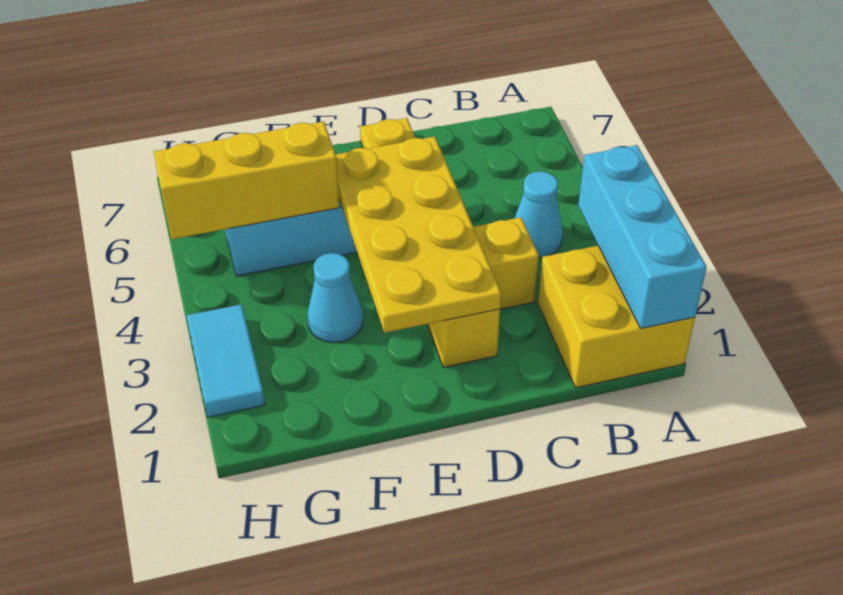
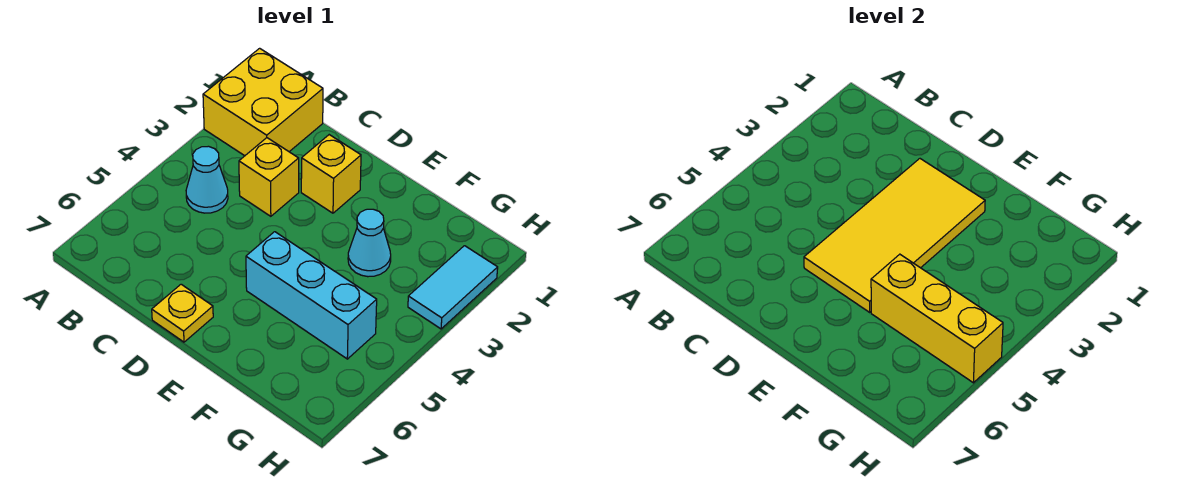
cyan brick A1:A3 level 2 -> none
yellow plate D2:E5 level 2 -> yellow tile D2:E5 level 2

